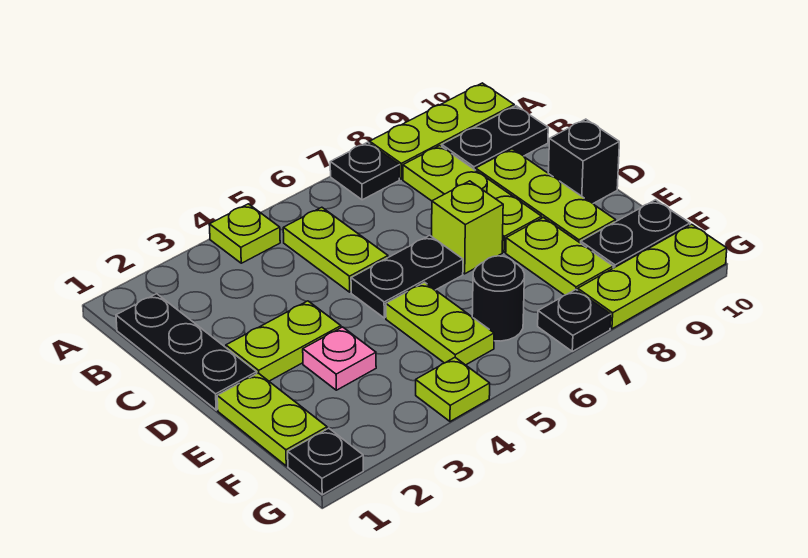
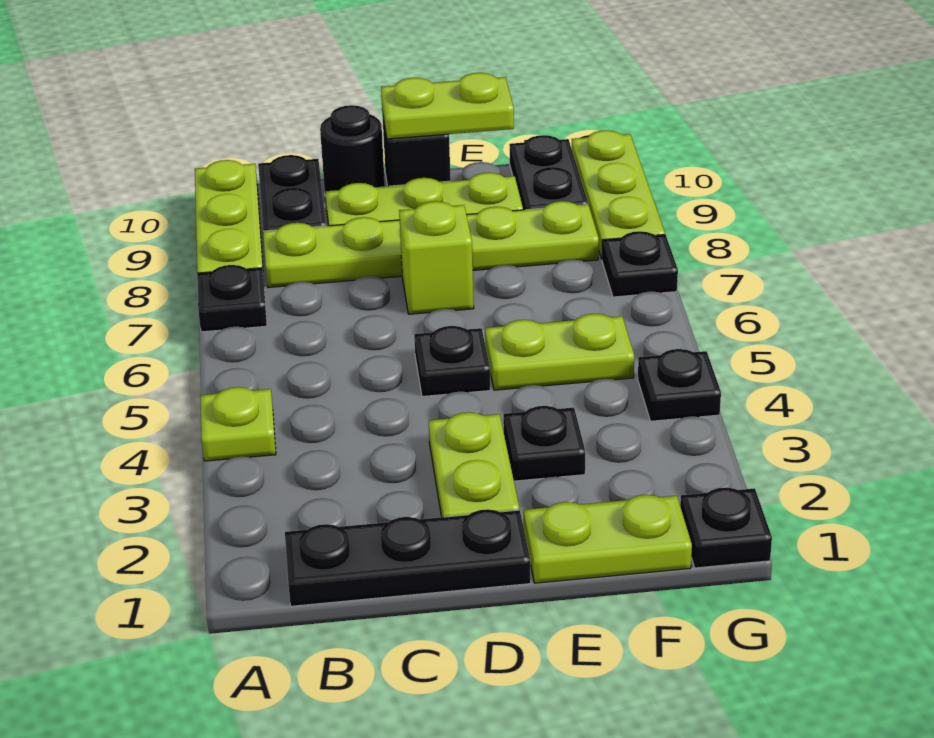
lime plate B5:C5 level 1 -> lime plate D10:E10 level 2
black plate D5:D6 level 1 -> black plate D5 level 1
pink plate E3 level 1 -> black plate E3 level 1
black round brick F6 level 1 -> black round brick C10 level 1
lime plate G4 level 1 -> black plate G4 level 1

